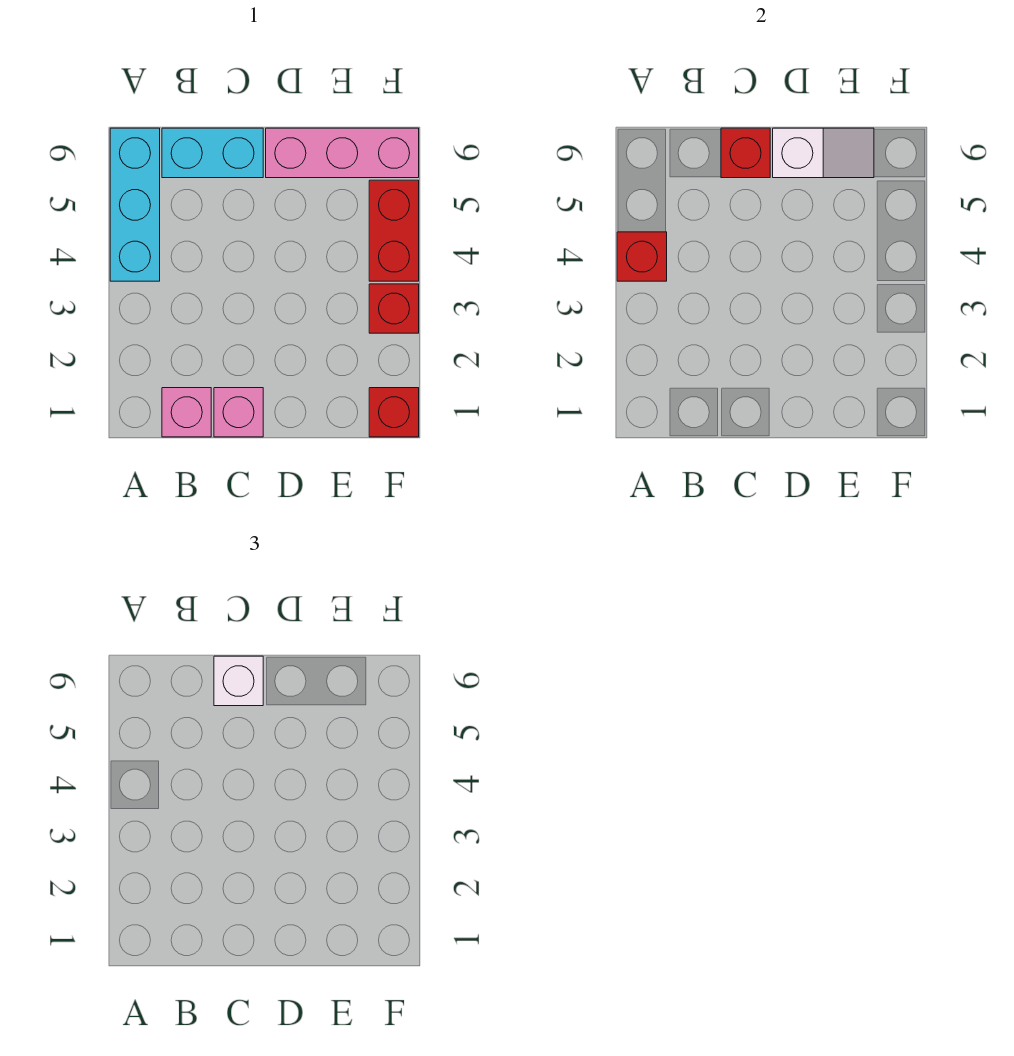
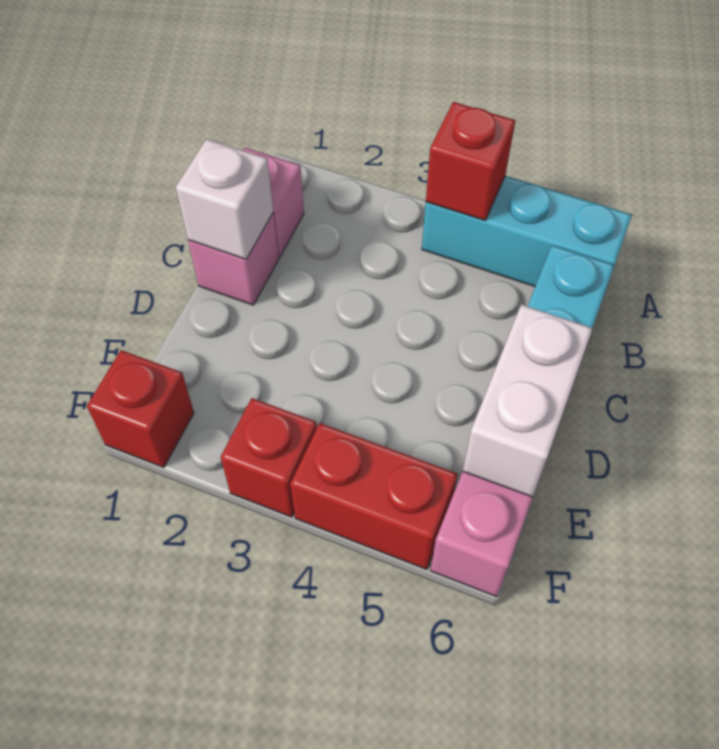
red brick C6 level 2 -> none
white brick C6 level 3 -> white brick C1 level 2
white slope D6:E6 level 2 top D -> white brick D6:E6 level 2

